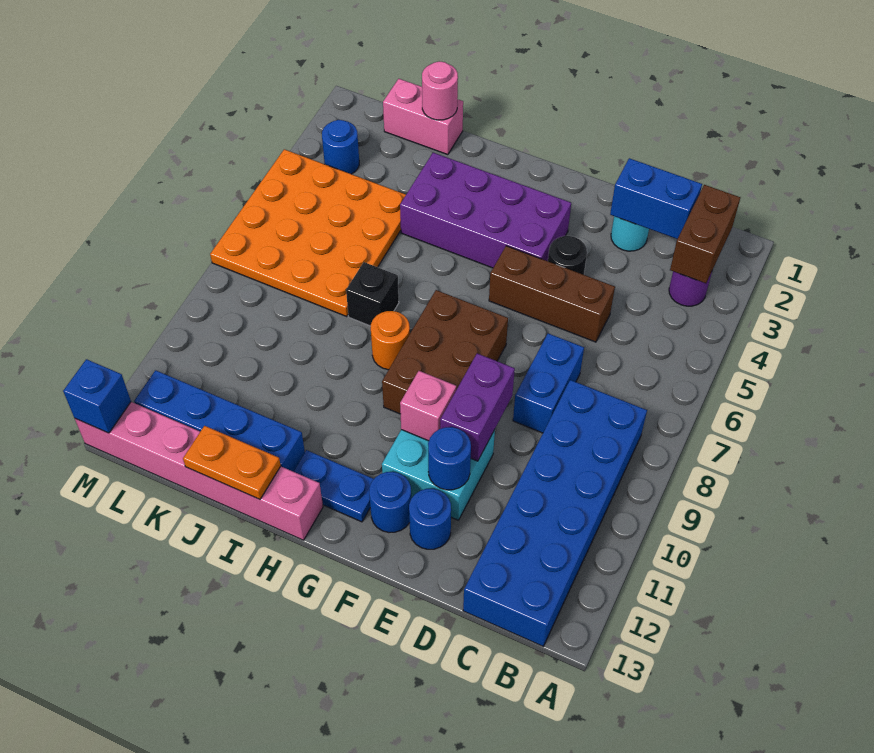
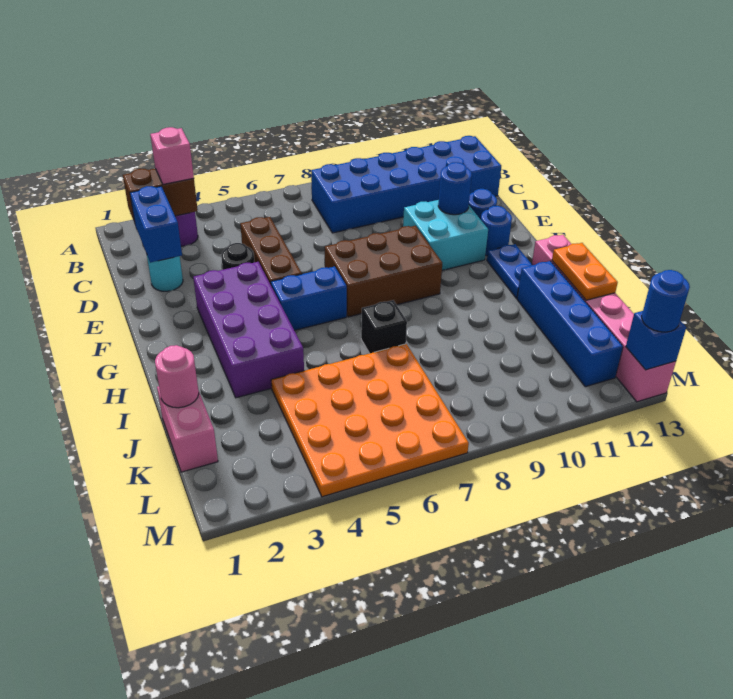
blue brick D7:D8 level 1 -> blue brick G5:G6 level 1
purple brick E9:E10 level 2 -> none
pink brick F10 level 2 -> pink brick B3 level 3
orange round brick H8 level 1 -> none
blue round brick L3 level 1 -> blue round brick M13 level 3

